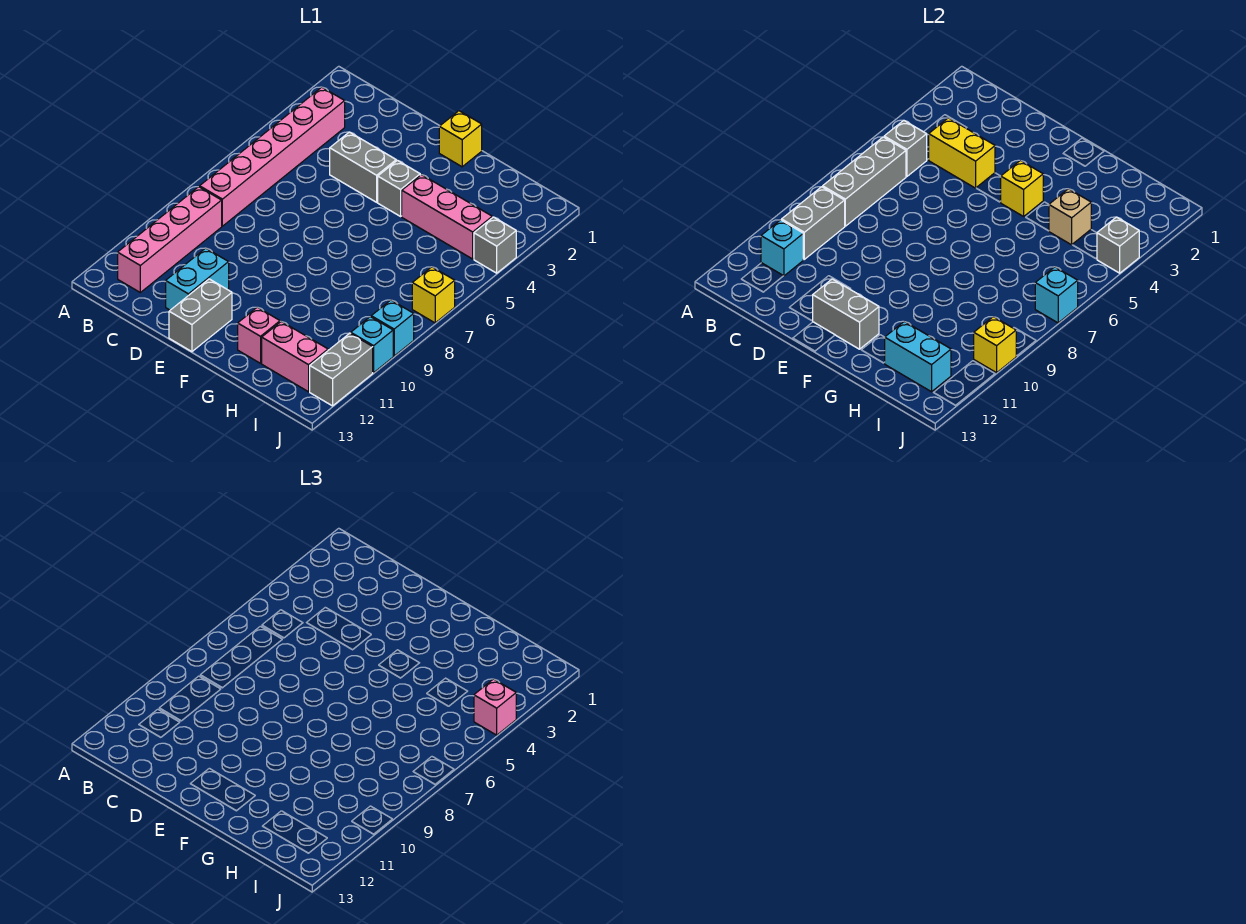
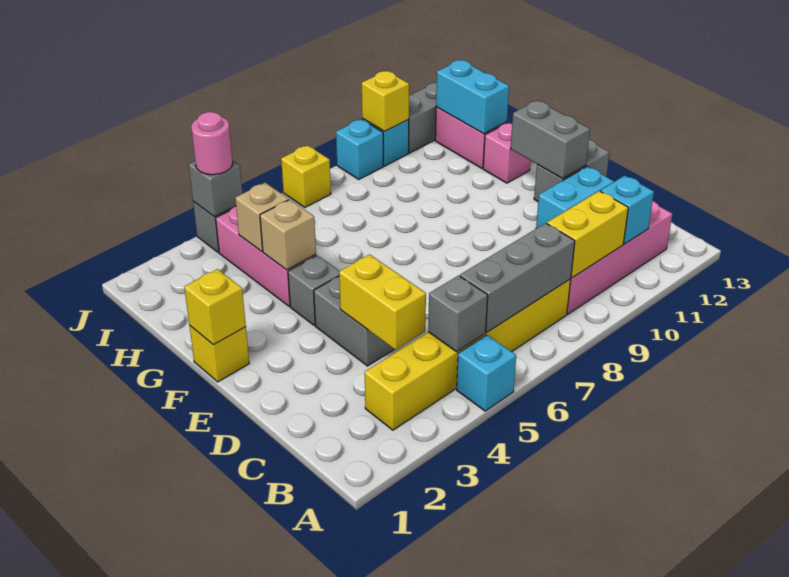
pink brick B3:B8 level 1 -> yellow brick B3:B8 level 1
grey brick B9:B10 level 2 -> yellow brick B9:B10 level 2
yellow brick F4 level 2 -> yellow brick F1 level 2
none -> tan brick G4 level 2
pink brick J4 level 3 -> pink round brick J4 level 3
cyan brick J7 level 2 -> cyan brick A5 level 1

